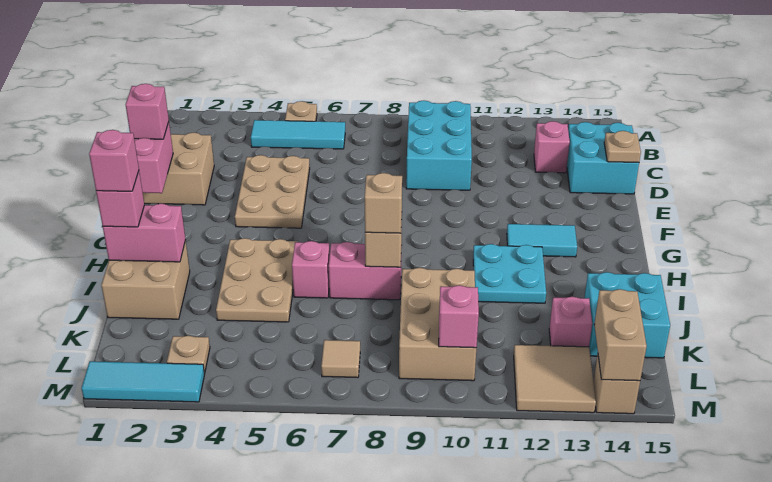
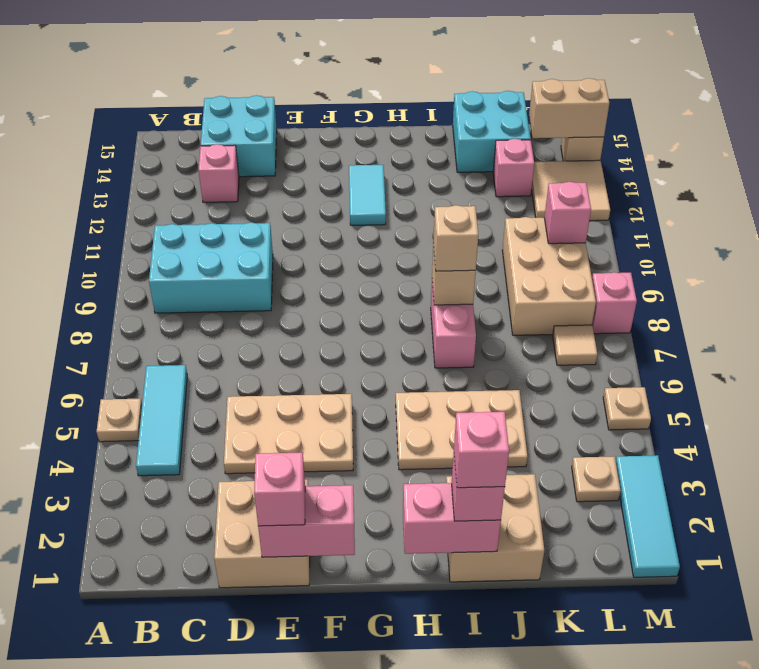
tan plate D15 level 2 -> tan plate M5 level 1
cyan plate H11:I12 level 1 -> none
pink brick I1:I2 level 2 -> pink brick H1:I1 level 2
pink brick I6 level 1 -> pink brick M8 level 1
tan brick J9:L10 level 1 -> tan brick K8:L10 level 1

